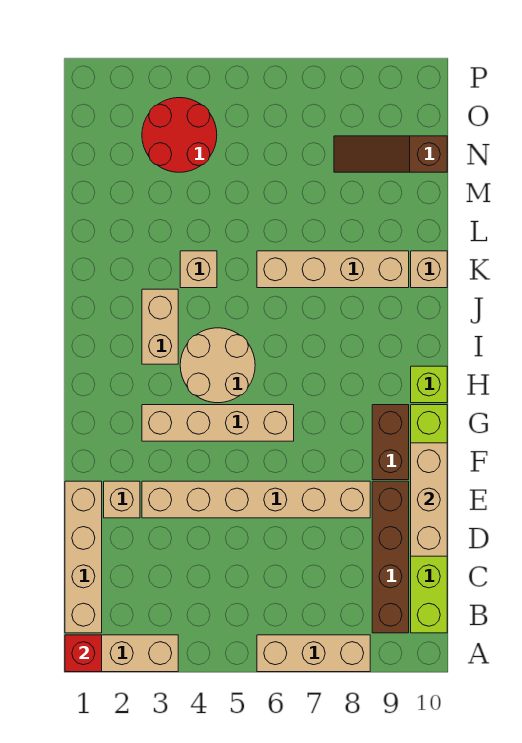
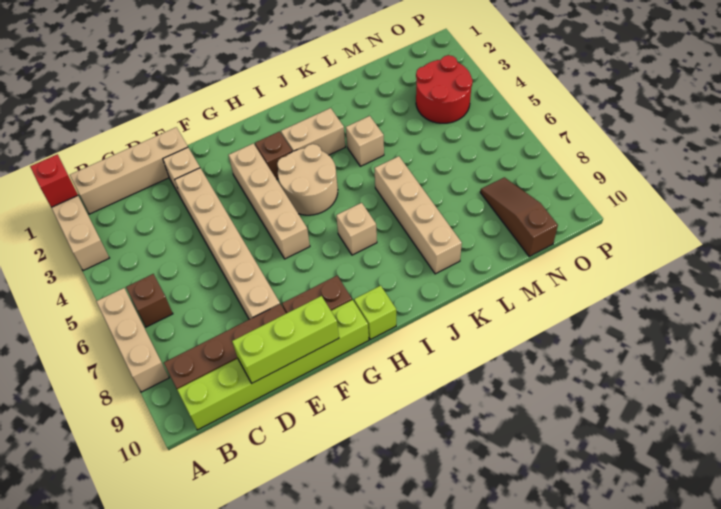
none -> brown brick B6 level 1
tan brick D10:F10 level 2 -> lime brick D10:F10 level 2
none -> brown brick H3 level 1
tan brick K10 level 1 -> tan brick I7 level 1

